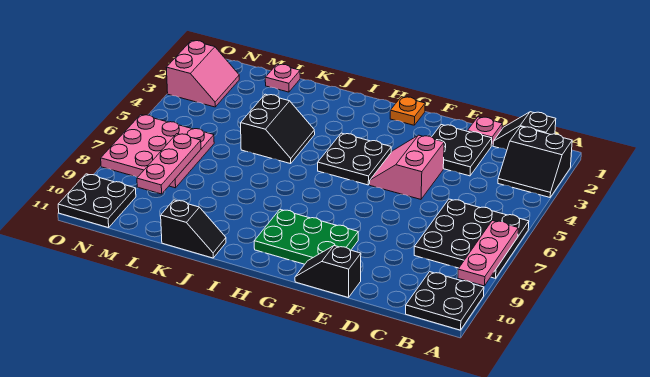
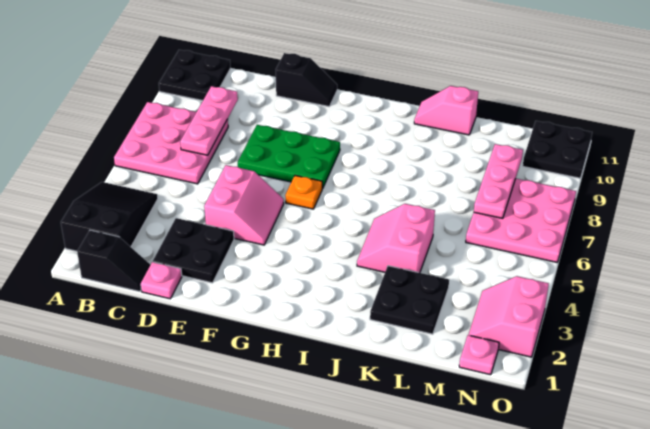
black slope A2:B3 level 1 top 2 -> black slope A2:B4 level 1 top 2
black plate A6:C8 level 1 -> pink plate A6:C8 level 1
pink plate A7:A9 level 2 -> pink plate C7:C9 level 2
green plate F9:H10 level 1 -> green plate E7:G8 level 1
orange plate G1 level 1 -> orange plate G6 level 1
black plate G4:H5 level 1 -> black plate K2:L3 level 1
black slope J4:K5 level 1 top K -> pink slope J4:K5 level 1 top K
black slope J11:K11 level 1 top K -> pink slope J11:K11 level 1 top K
pink plate L1 level 1 -> pink plate N1 level 1

